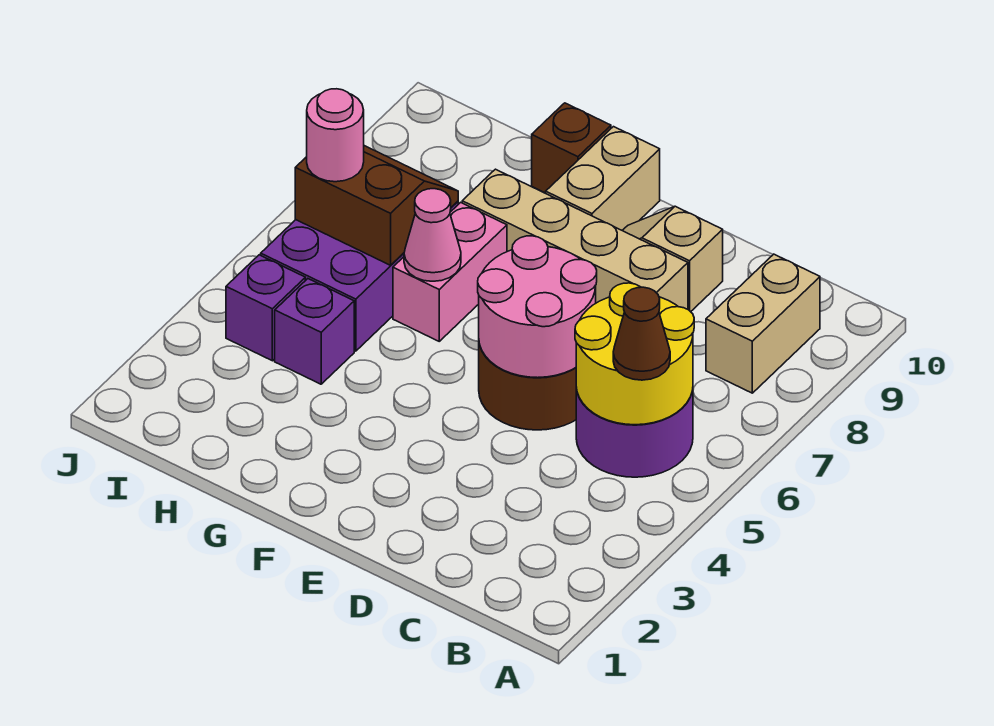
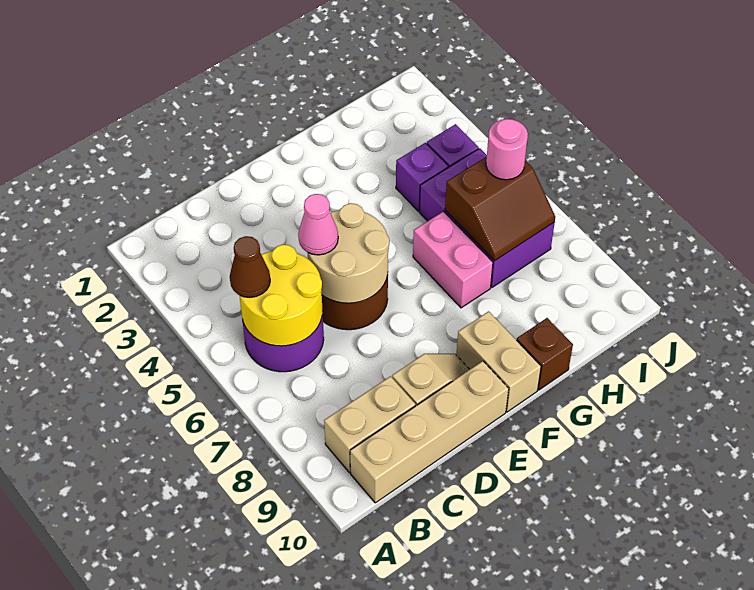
tan brick B8:B9 level 1 -> tan brick B9:C9 level 1
pink round brick D5:E6 level 2 -> tan round brick D5:E6 level 2
tan brick D8:G8 level 1 -> tan brick B10:E10 level 1
pink cone G6 level 2 -> pink cone D5 level 3

